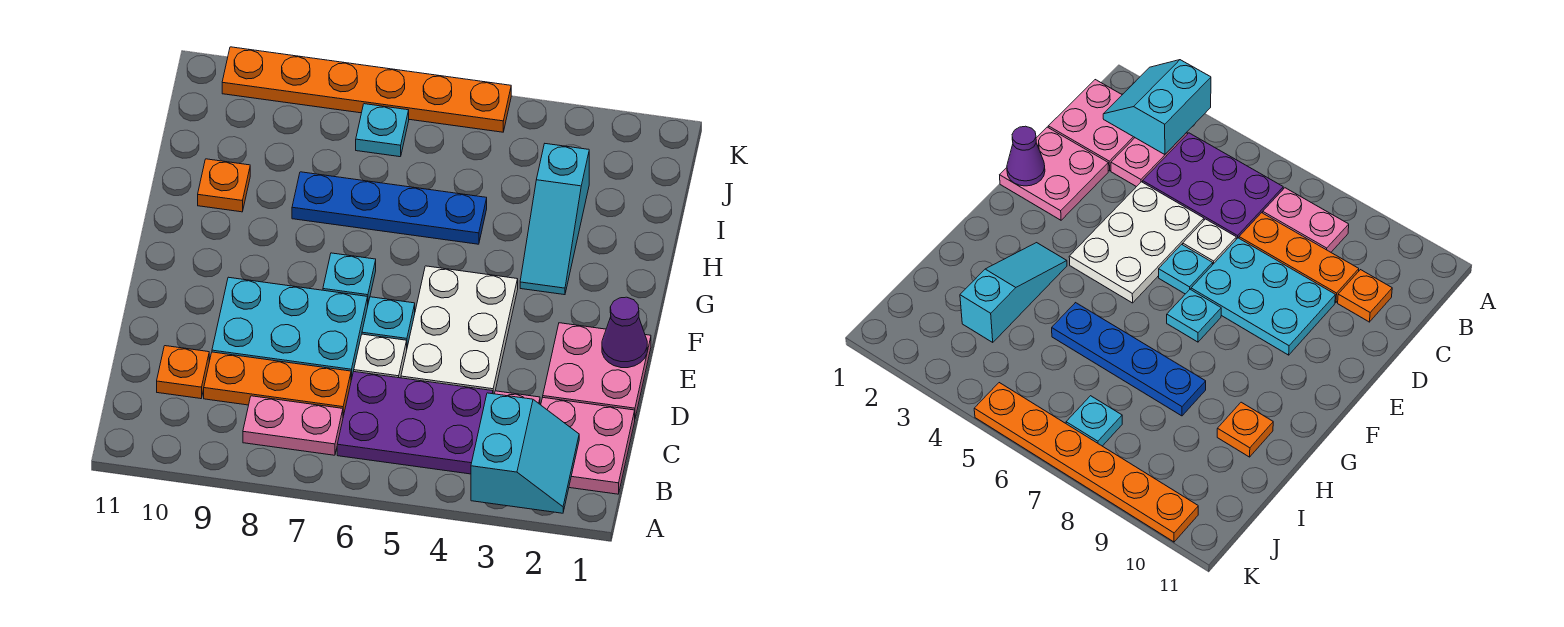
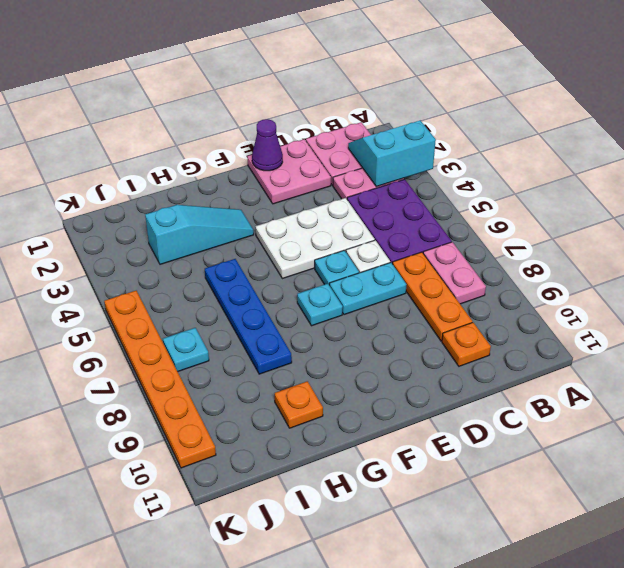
cyan plate D7:E9 level 1 -> cyan plate D7:E7 level 1

